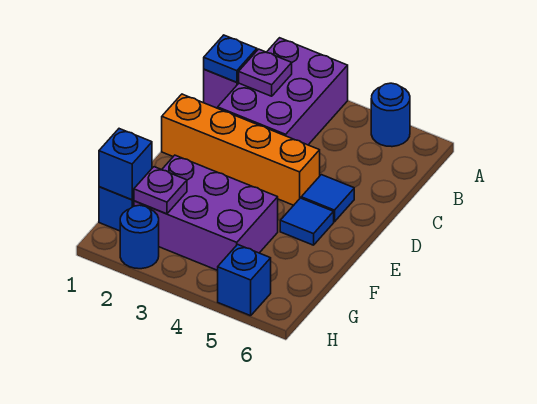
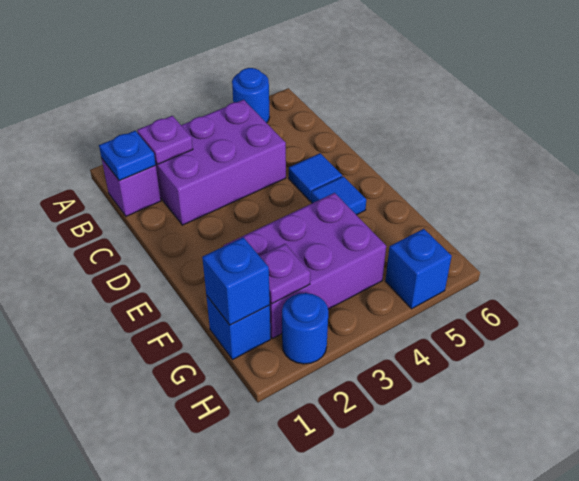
purple brick A2:C3 level 1 -> purple brick B2:C4 level 1
orange brick D1:D4 level 1 -> none

